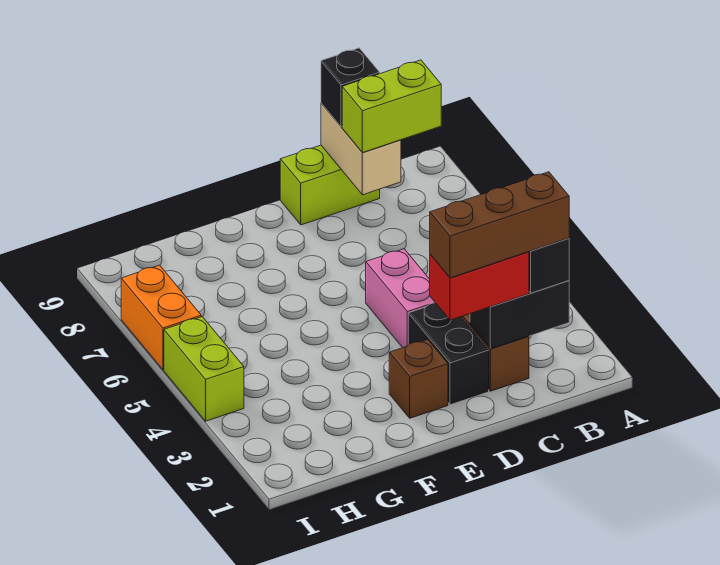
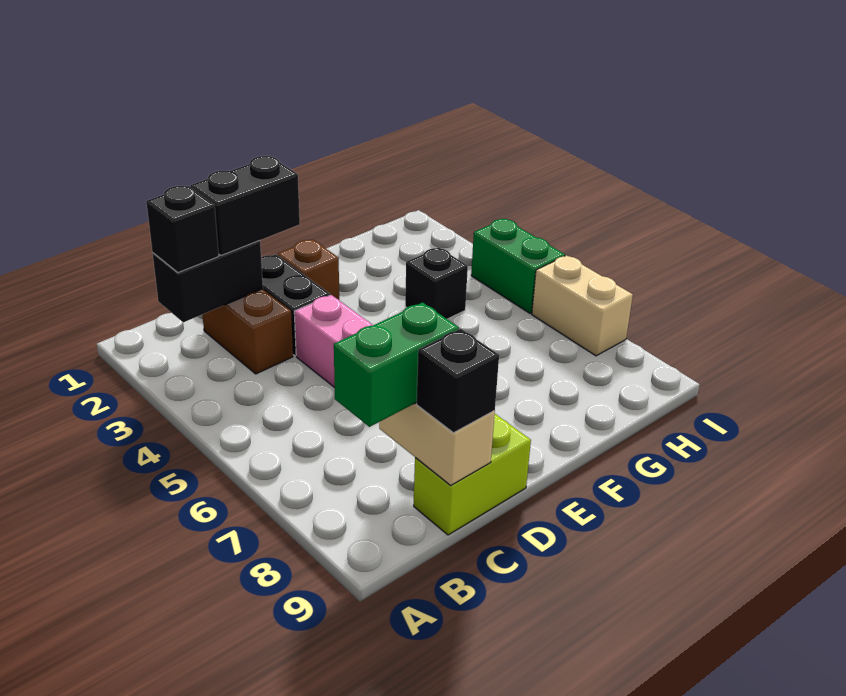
brown brick B2:D2 level 4 -> none
lime brick B8:C8 level 3 -> green brick B8:C8 level 3
red brick C2:D2 level 3 -> black brick C2:D2 level 3
none -> black brick G4 level 1
lime brick I4:I5 level 1 -> green brick I4:I5 level 1
orange brick I6:I7 level 1 -> tan brick I6:I7 level 1

